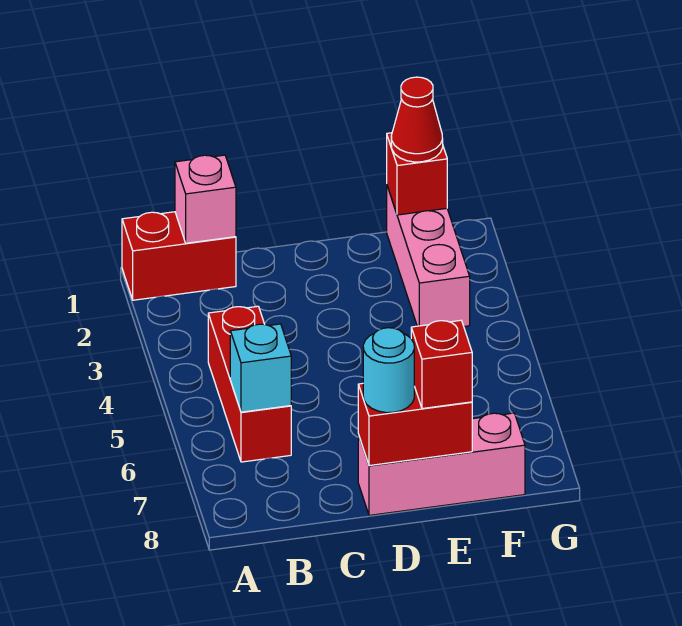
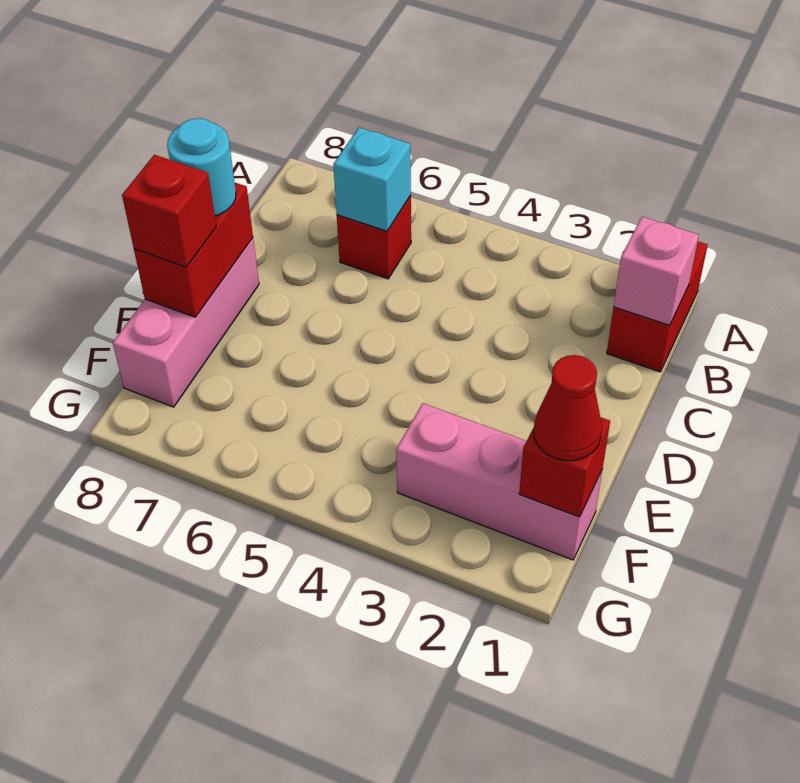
red brick B4:B6 level 1 -> red brick B6 level 1

